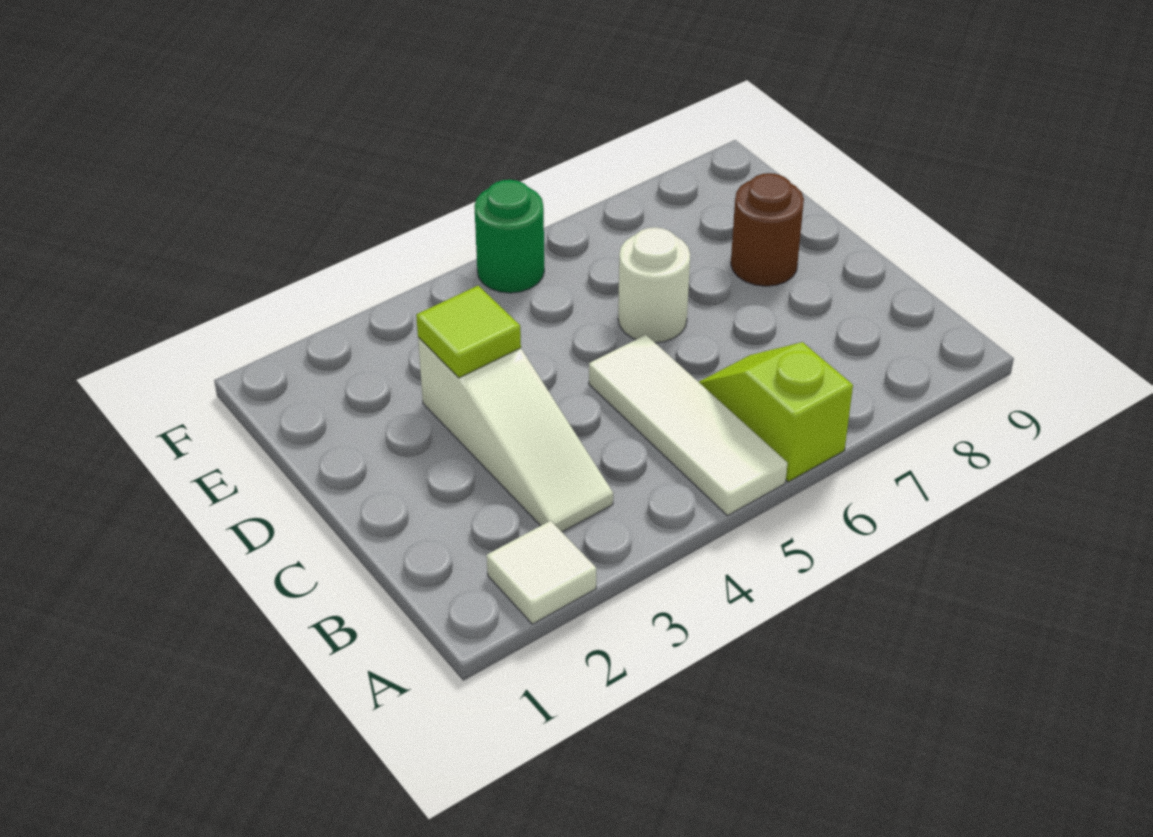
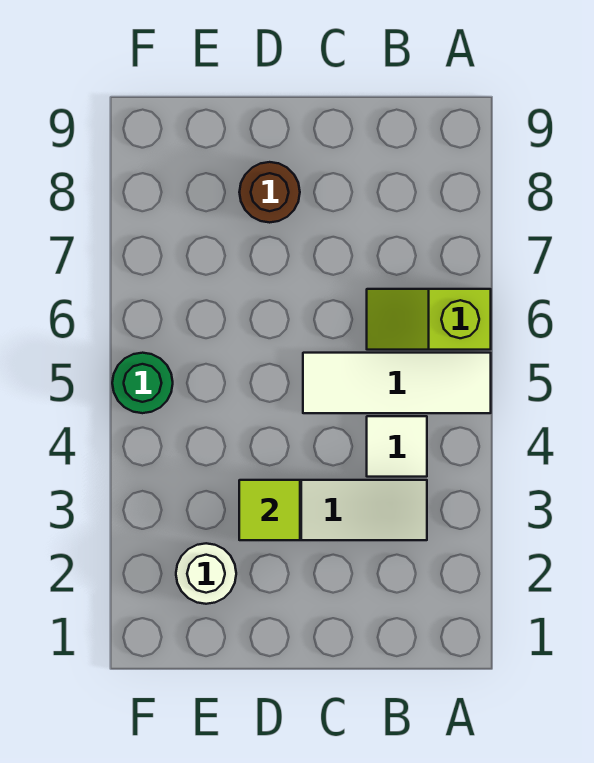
white tile A2 level 1 -> white tile B4 level 1
white round brick D6 level 1 -> white round brick E2 level 1

